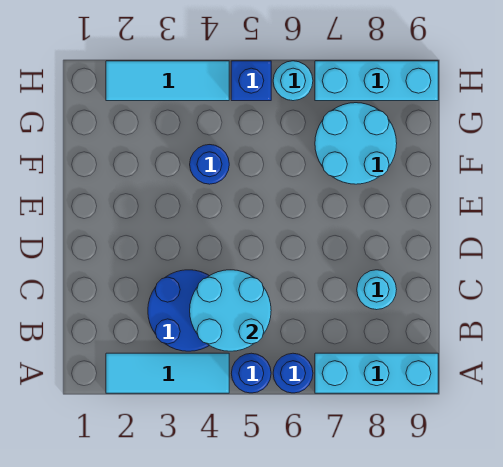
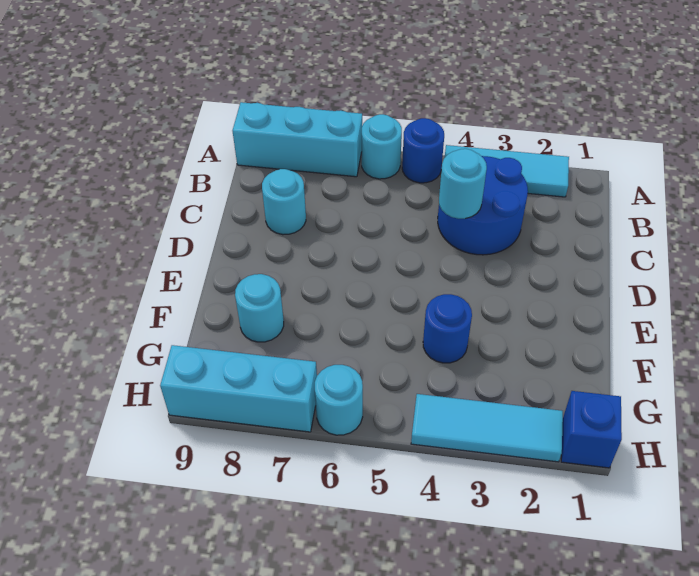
blue round brick A6 level 1 -> cyan round brick A6 level 1
cyan round brick B4:C5 level 2 -> cyan round brick C4 level 2
cyan round brick F7:G8 level 1 -> cyan round brick F8 level 1
blue brick H5 level 1 -> blue brick H1 level 1

